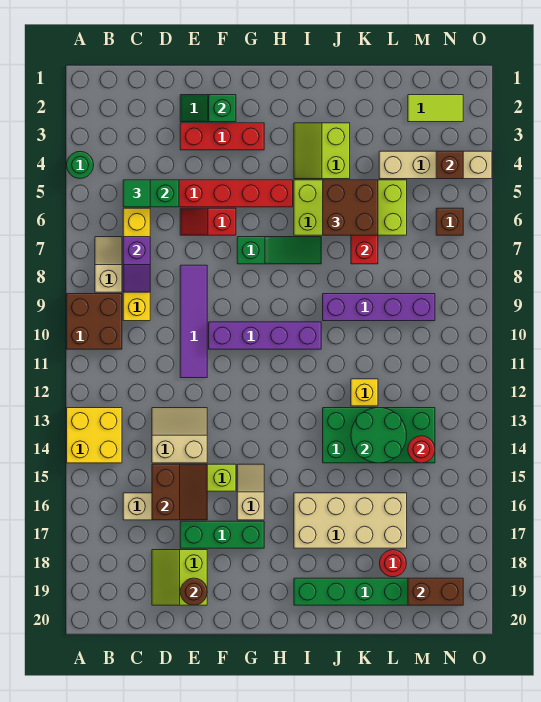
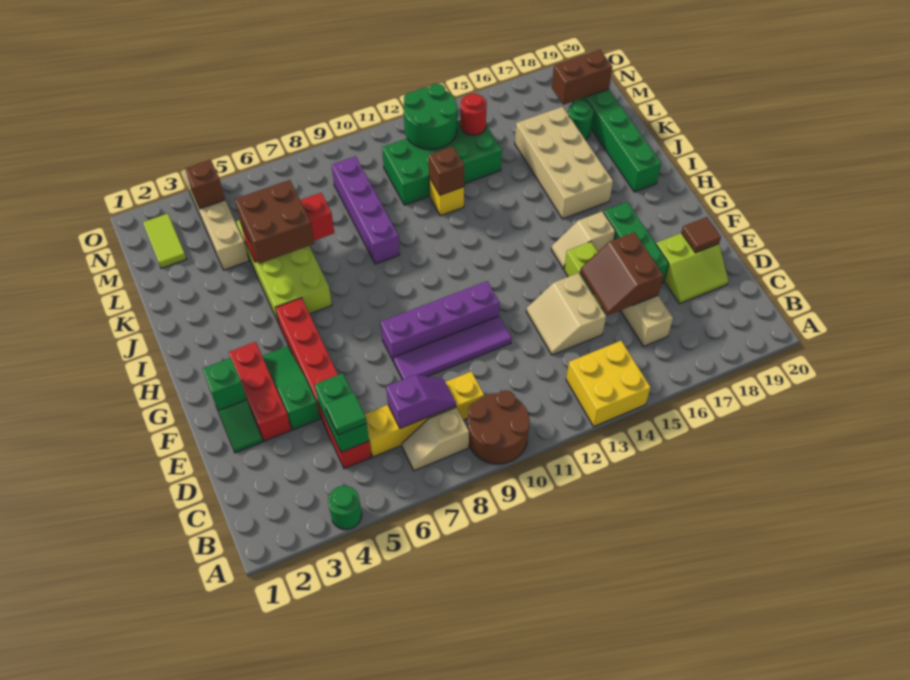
brown brick A9:B10 level 1 -> brown round brick A9:B10 level 1
brown slope D15:E16 level 2 top D -> brown slope D15:E16 level 2 top 16
red slope E6:F6 level 1 top F -> none
brown round brick E19 level 2 -> brown tile E19 level 2
purple brick F10:I10 level 1 -> purple brick F8:F11 level 1
green slope G7:I7 level 1 top G -> green slope E4:G4 level 1 top E
lime slope I3:J4 level 1 top J -> none
green brick J13:M14 level 1 -> green brick L11:M14 level 1
green round brick K13:L14 level 2 -> green round brick M12:N13 level 2
red round brick L18 level 1 -> green round brick L18 level 1
brown brick M19:N19 level 2 -> brown brick M18:M19 level 2
brown brick N6 level 1 -> brown brick K12 level 2

